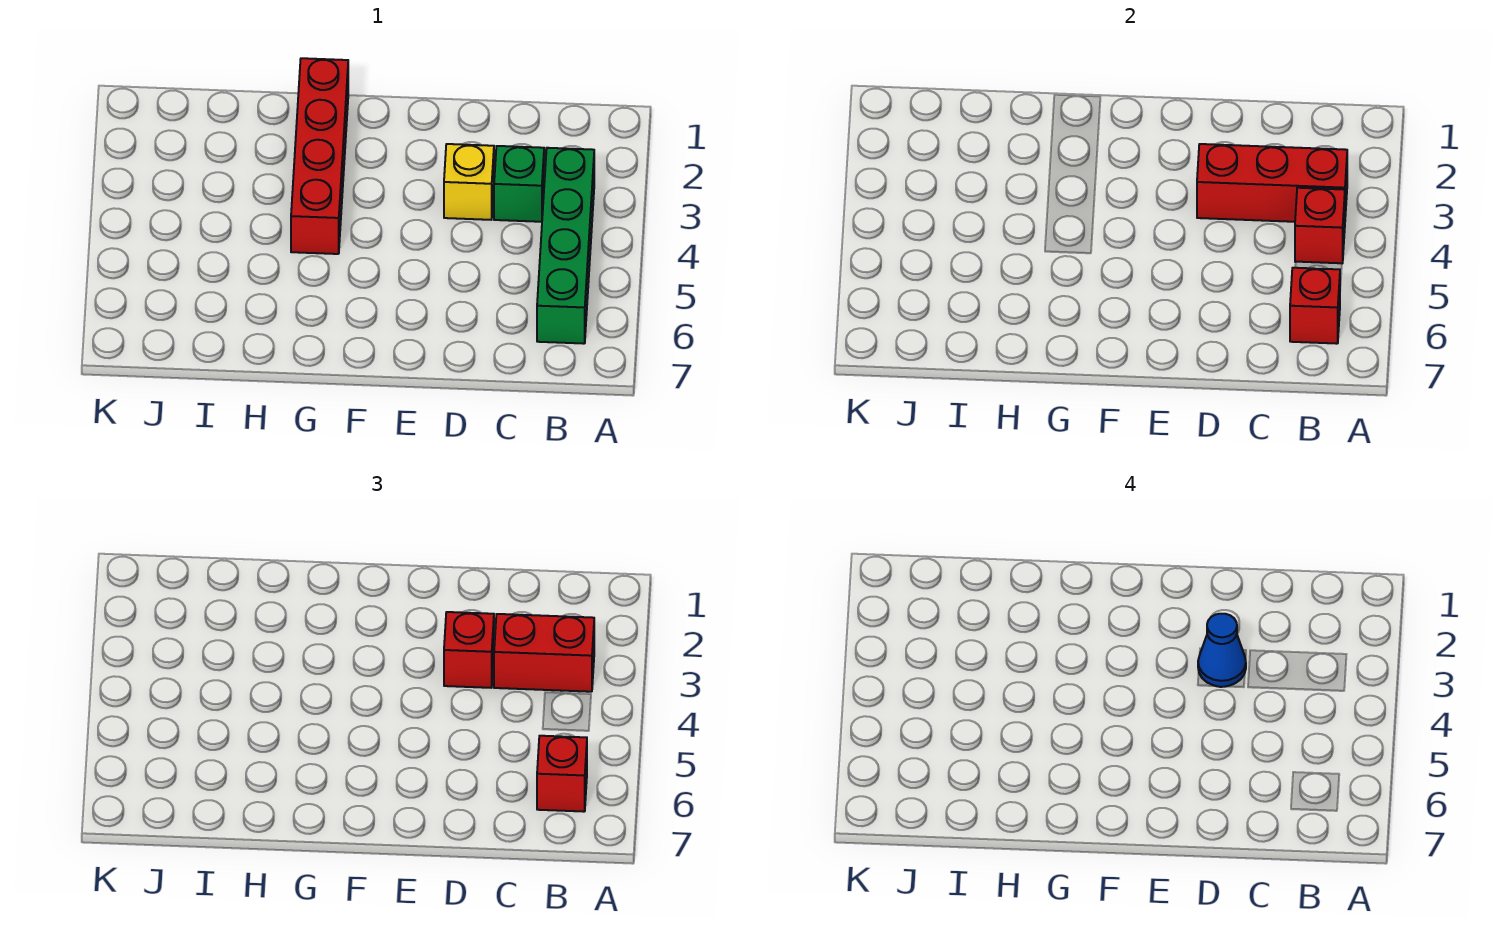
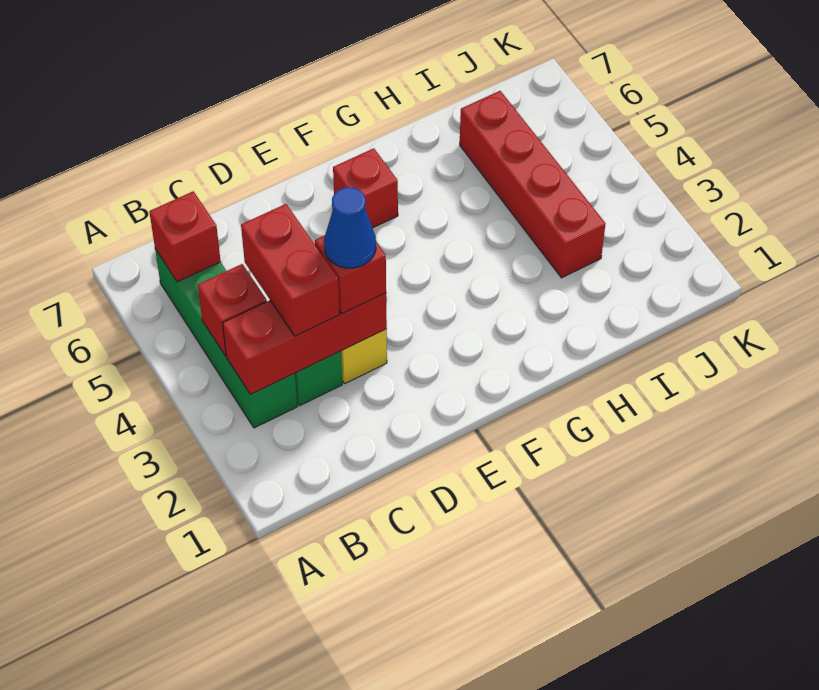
red brick B3:C3 level 3 -> red brick C3:C4 level 3
red brick B6 level 3 -> red brick F6 level 1
red brick G1:G4 level 1 -> red brick I3:I6 level 1

